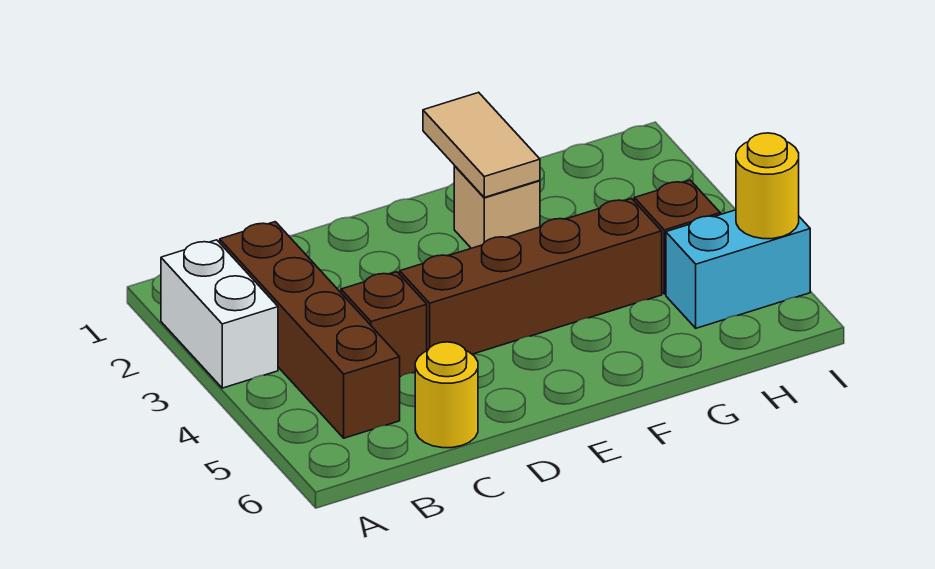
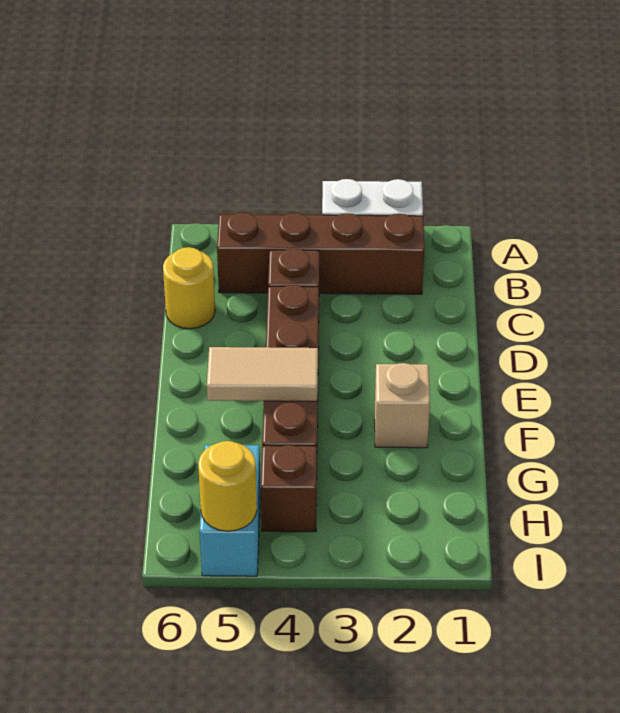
tan tile F1:F2 level 2 -> tan tile F4:F5 level 2

